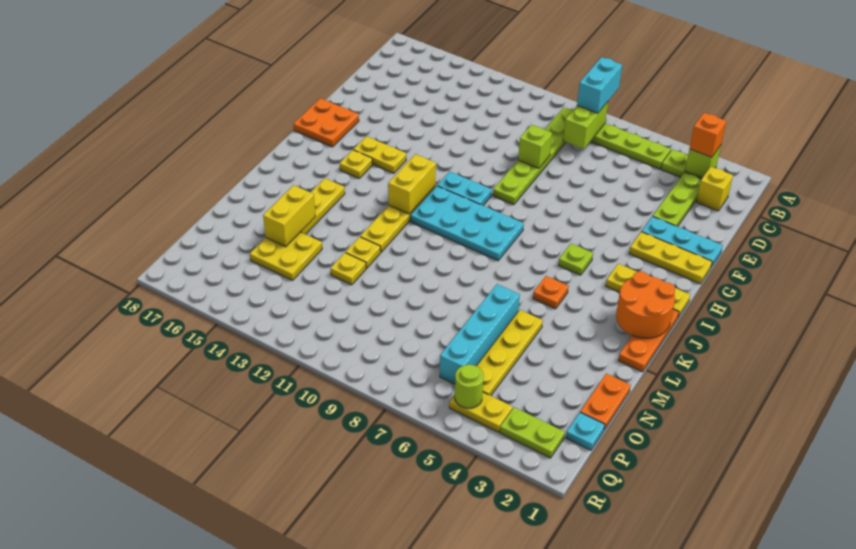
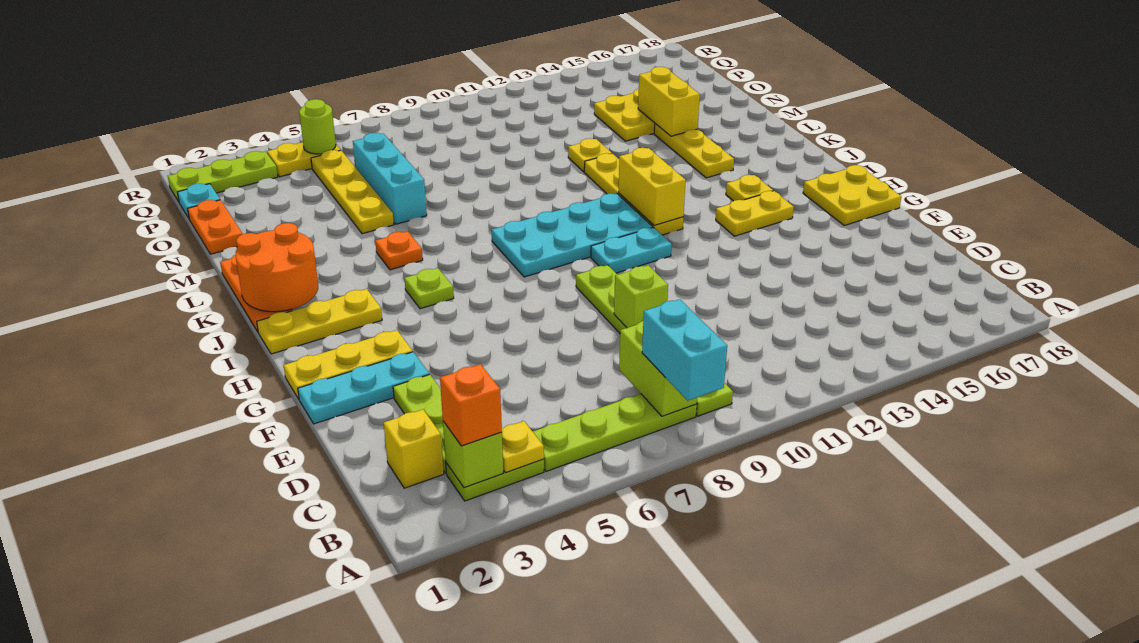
orange plate G17:H18 level 1 -> yellow plate G17:H18 level 1
cyan brick M6:P6 level 1 -> cyan brick M6:O6 level 1
yellow plate N12 level 1 -> yellow plate B4 level 2
lime plate Q2:Q3 level 1 -> lime plate Q1:Q3 level 1

